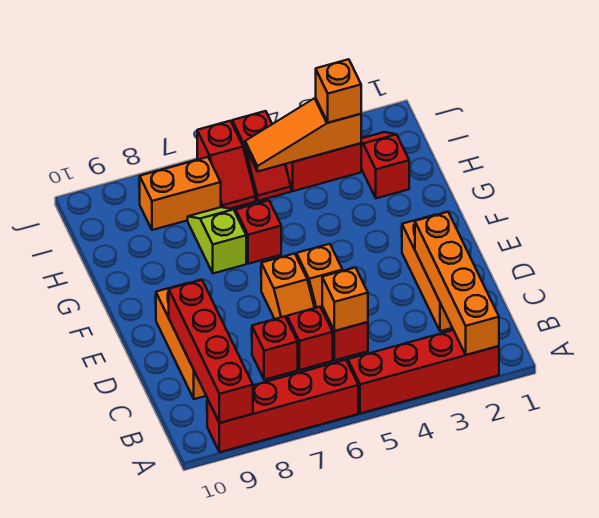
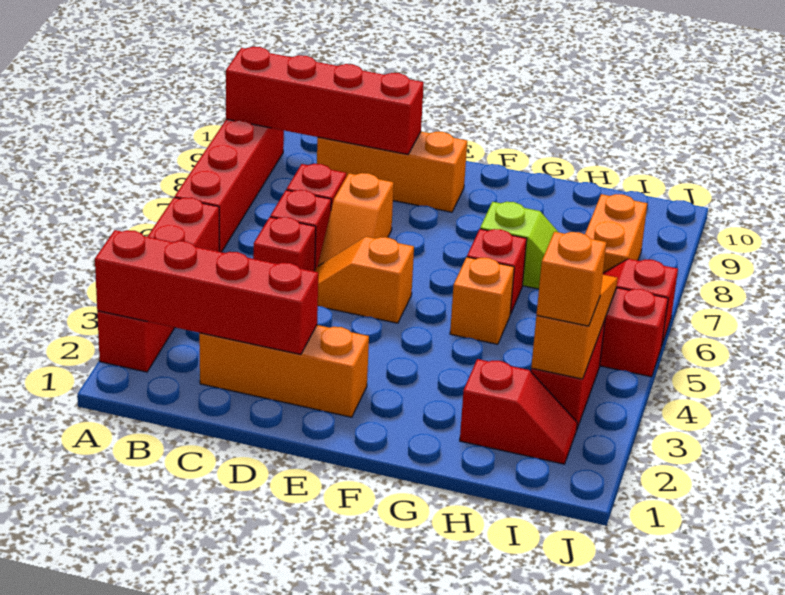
orange brick A2:D2 level 2 -> red brick A2:D2 level 2
orange brick C5 level 2 -> orange brick G5 level 1
orange slope D6:E6 level 1 top E -> orange slope D6:D7 level 1 top 7

